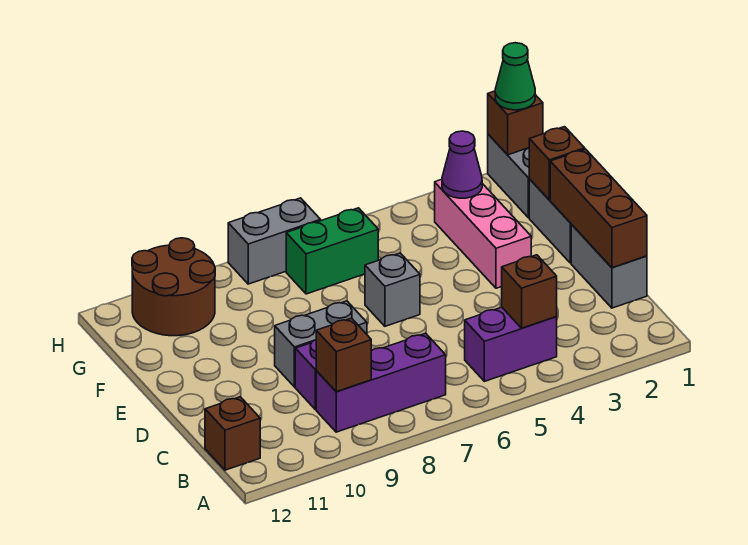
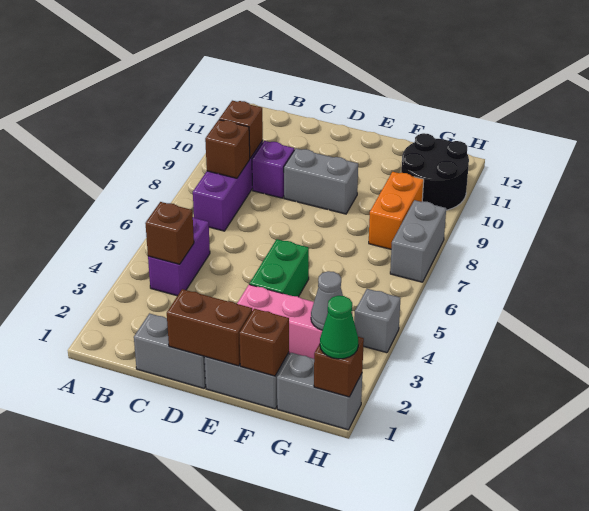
brown brick B12 level 1 -> brown brick B8 level 2
brown brick C1:E1 level 2 -> brown brick D1:E1 level 2
grey brick D8:D9 level 1 -> grey brick D9:E9 level 1
grey brick E6 level 1 -> grey brick H4 level 1
purple cone G3 level 2 -> grey cone G3 level 2
green brick G6:G7 level 1 -> green brick E4:E5 level 1
none -> orange brick G8:G9 level 1
brown round brick G10:H11 level 1 -> black round brick G10:H11 level 1

